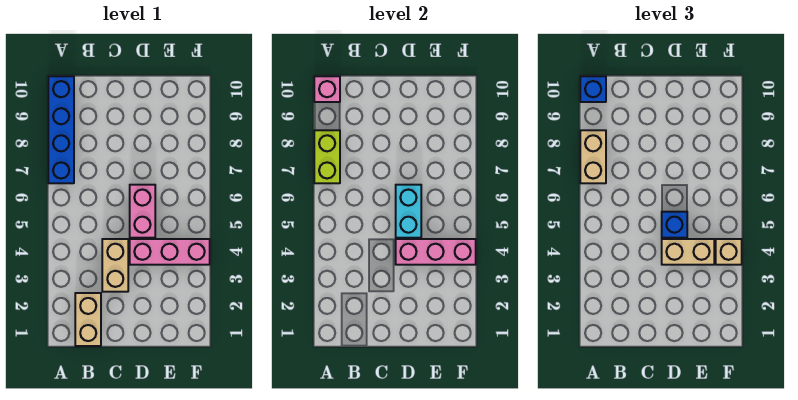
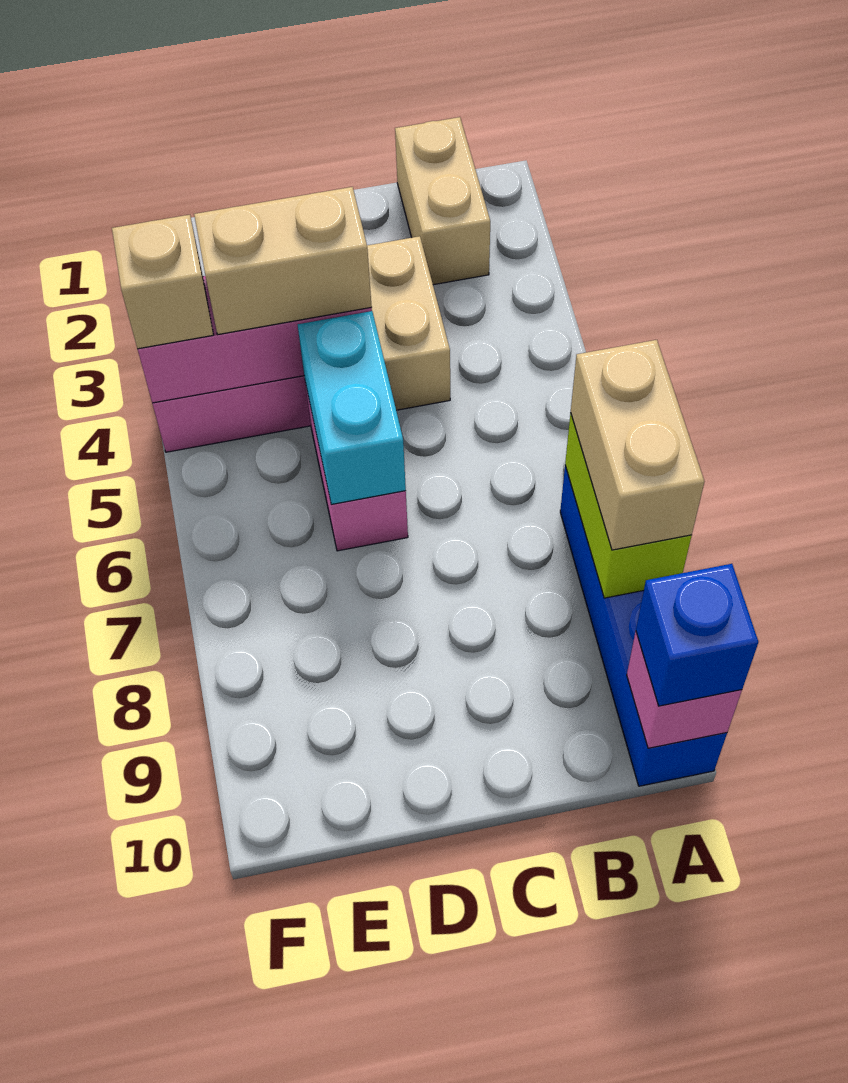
blue brick D5 level 3 -> none

